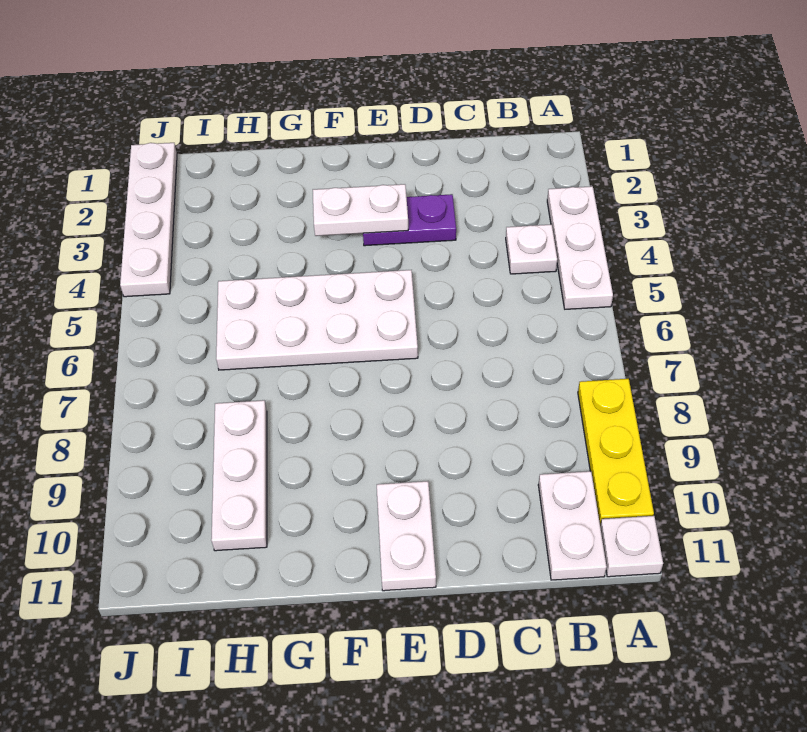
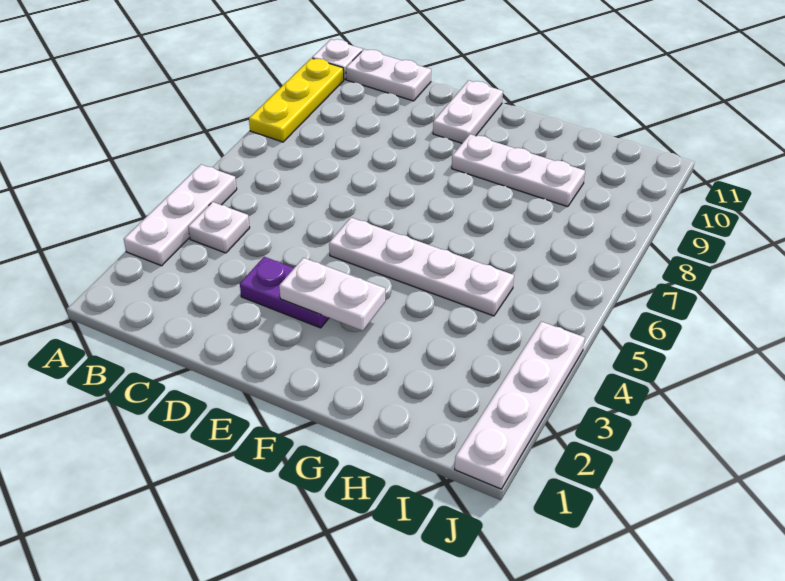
white plate B10:B11 level 1 -> white plate B11:C11 level 1
white plate E5:H6 level 1 -> white plate E5:H5 level 1
white plate H8:H10 level 1 -> white plate F9:H9 level 1

